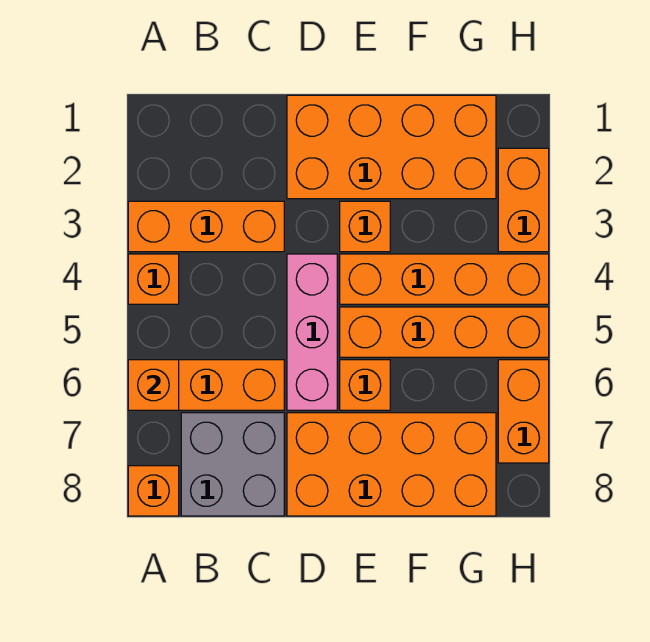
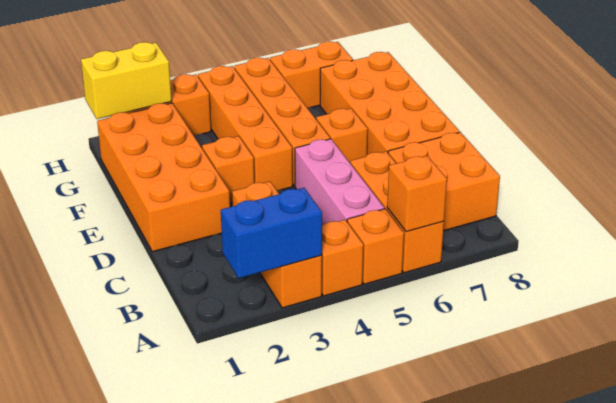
none -> blue brick A2:A3 level 2
orange brick A8 level 1 -> orange brick A5 level 1
grey brick B7:C8 level 1 -> orange brick B7:C8 level 1
pink brick D4:D6 level 1 -> pink brick B5:D5 level 1
none -> yellow brick H1:H2 level 2

